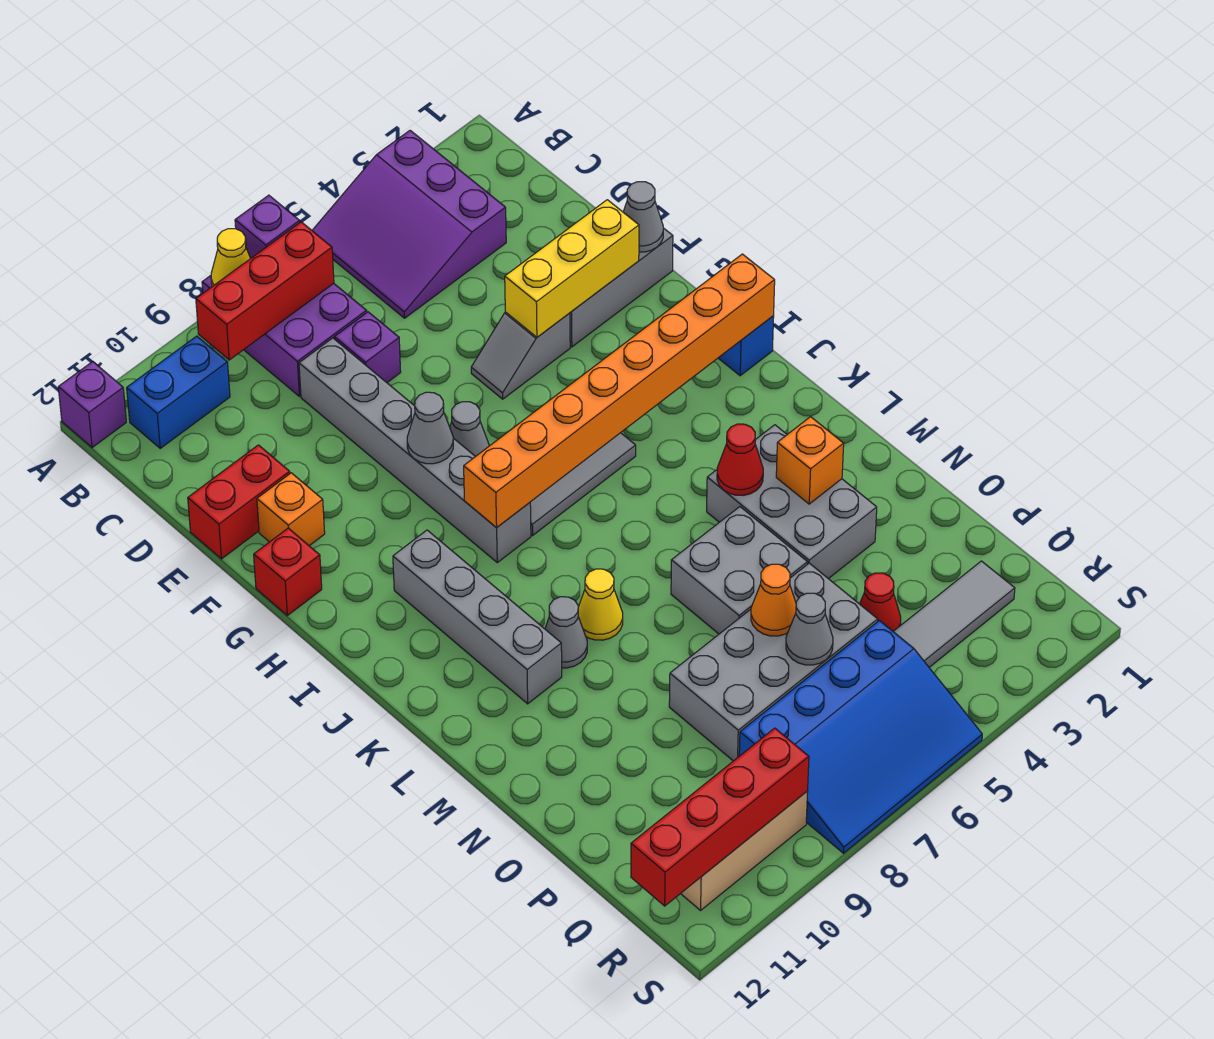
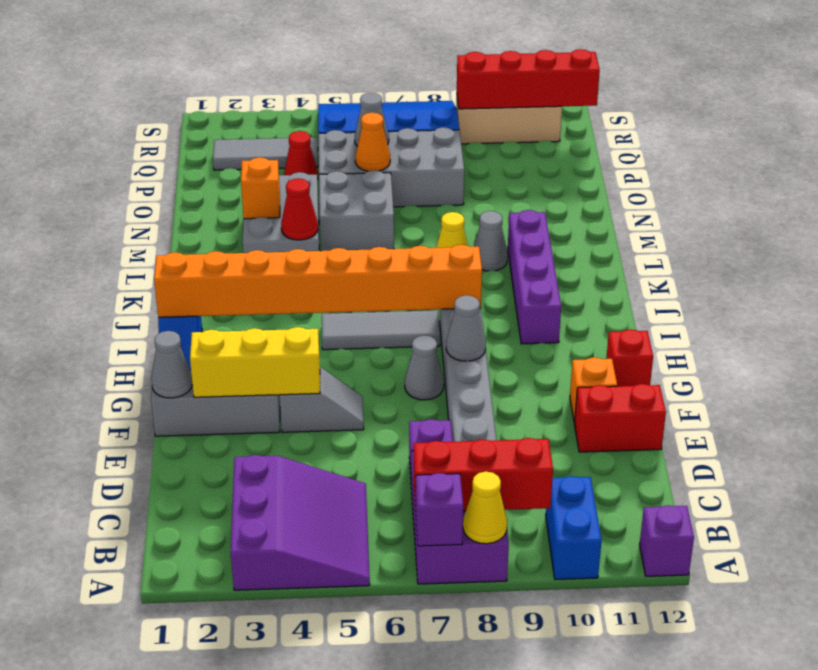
blue brick B10:B11 level 1 -> blue brick A10:B10 level 1
grey brick I10:L10 level 1 -> purple brick I10:L10 level 1

